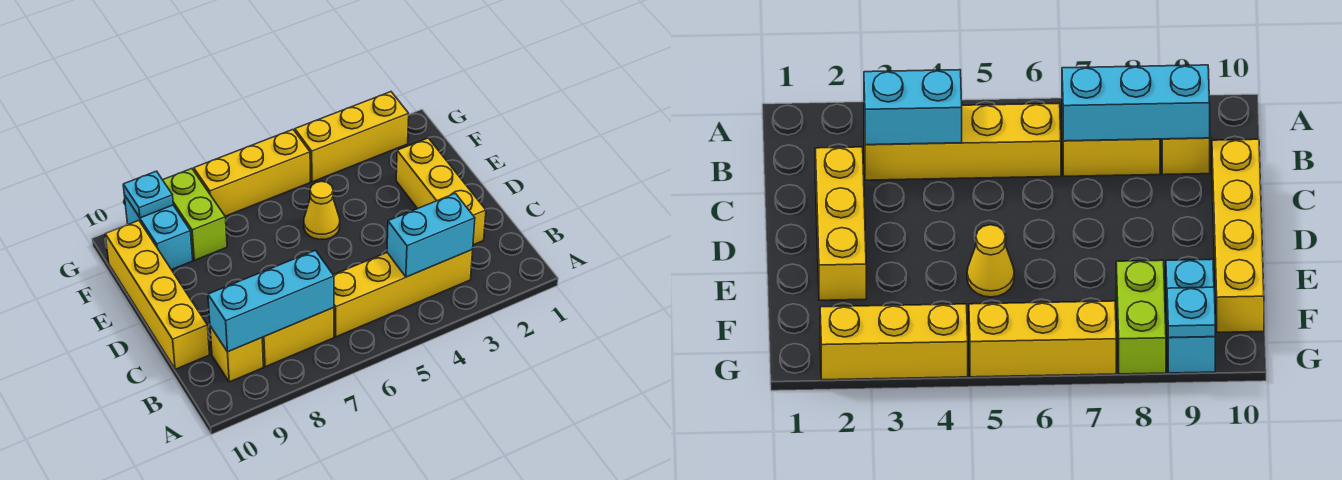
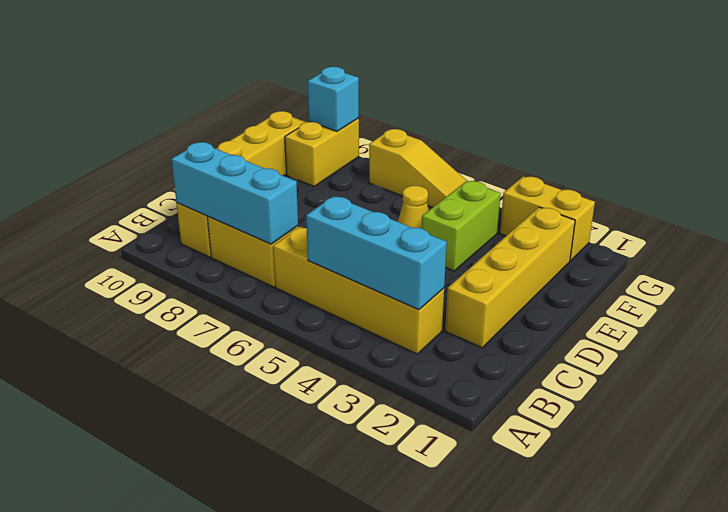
cyan brick B3:B4 level 2 -> cyan brick B3:B5 level 2
yellow brick C2:E2 level 1 -> yellow brick C2:F2 level 1
lime brick F8:G8 level 1 -> lime brick E4:F4 level 1
cyan brick F9:G9 level 1 -> yellow brick F9:G9 level 1
yellow brick G2:G4 level 1 -> yellow brick G2:G3 level 1
yellow brick G5:G7 level 1 -> yellow slope G5:G7 level 1 top 7
cyan plate G9 level 2 -> cyan brick G9 level 2

